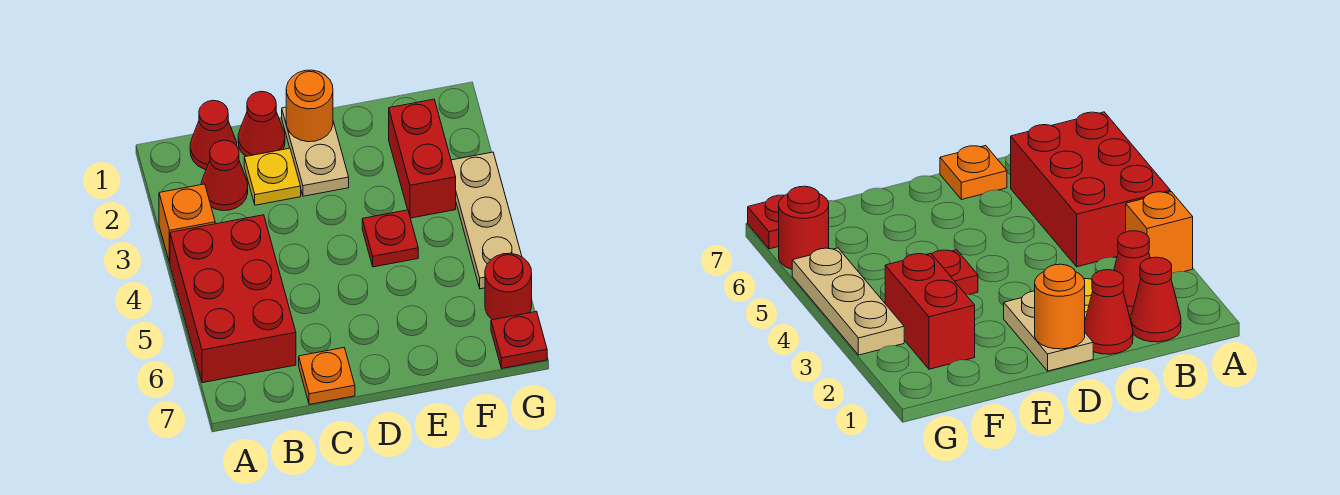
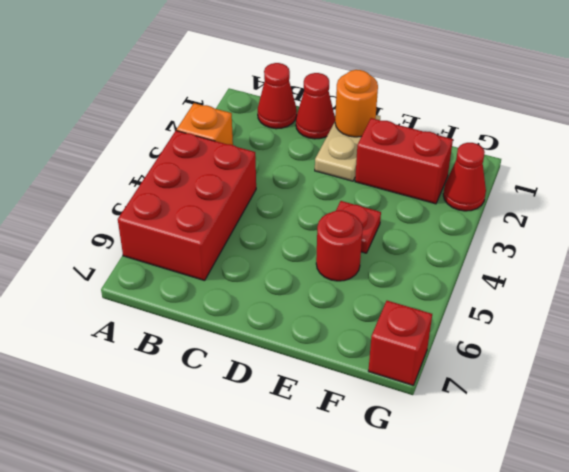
red cone B2 level 1 -> red cone G2 level 1
yellow plate C2 level 1 -> none
orange plate C7 level 1 -> none
red brick F2:F3 level 1 -> red brick E2:F2 level 1
tan plate G3:G5 level 1 -> none
red round brick G6 level 1 -> red round brick E5 level 1
red plate G7 level 1 -> red brick G7 level 1

